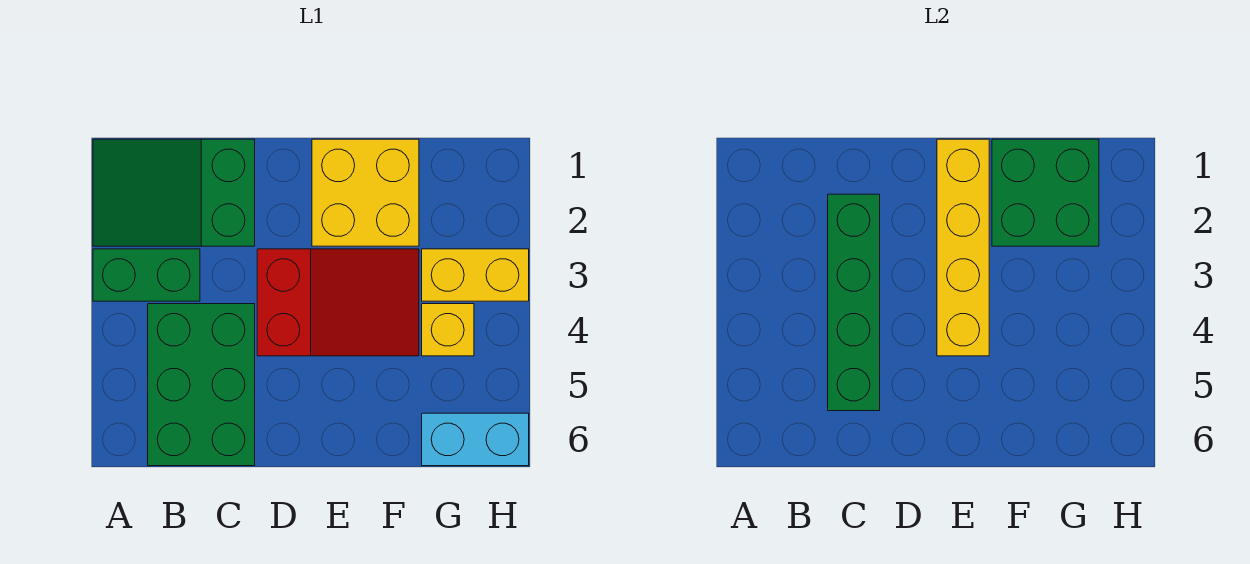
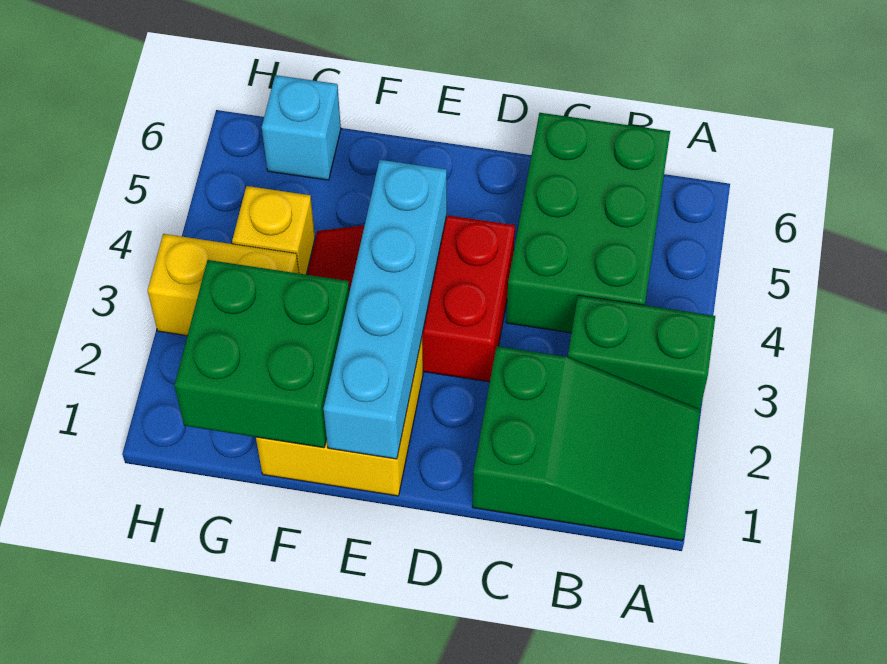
green brick C2:C5 level 2 -> none
yellow brick E1:E4 level 2 -> cyan brick E1:E4 level 2
cyan brick G6:H6 level 1 -> cyan brick G6 level 1

